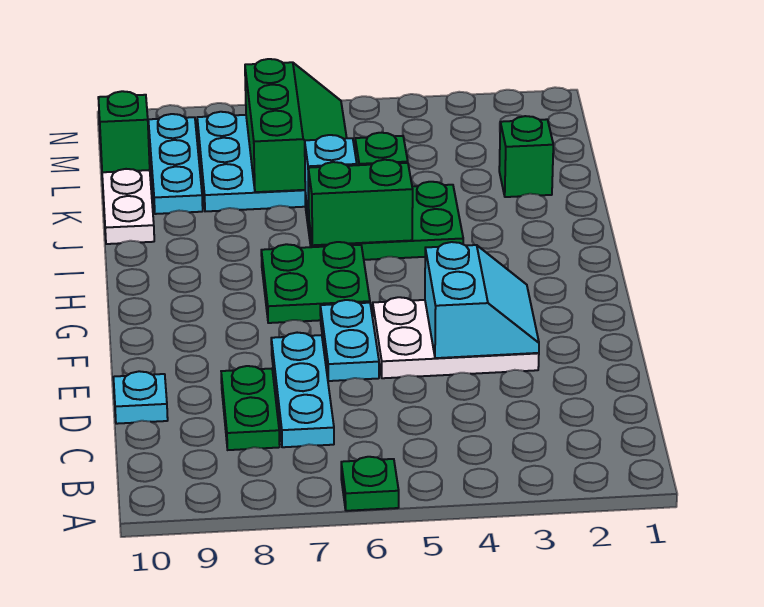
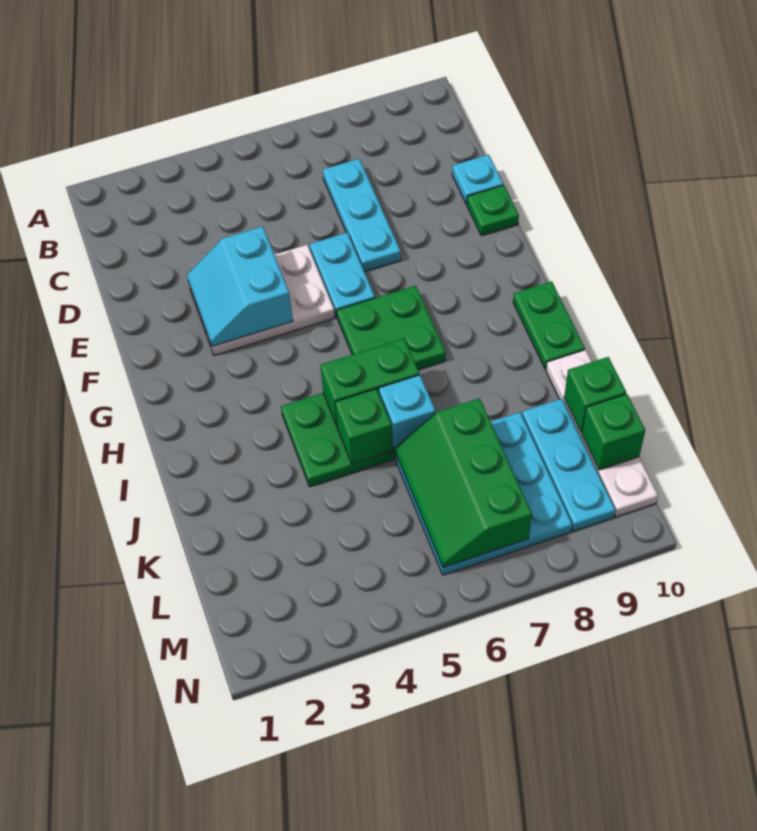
green plate A6 level 1 -> green plate E10 level 1
green plate C8:D8 level 1 -> green plate H10:I10 level 1
green brick K2 level 1 -> green brick K10 level 2

